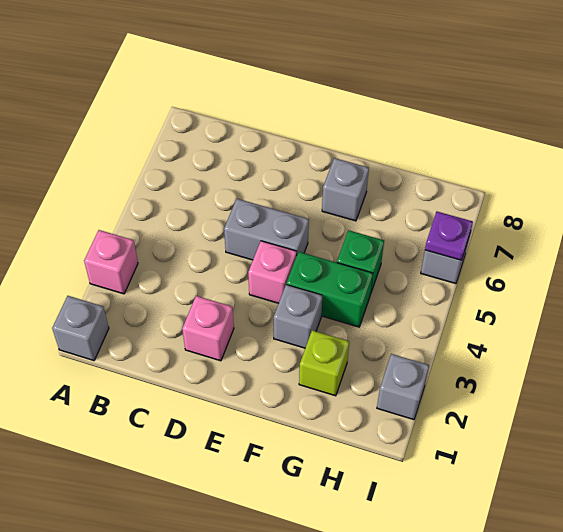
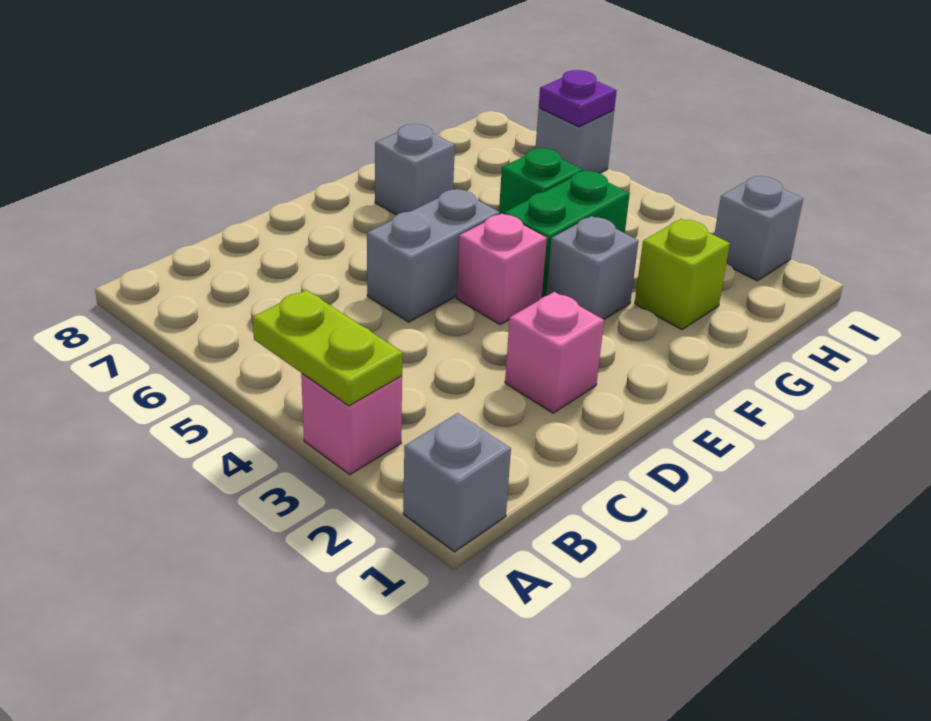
none -> lime plate A3:A4 level 2

